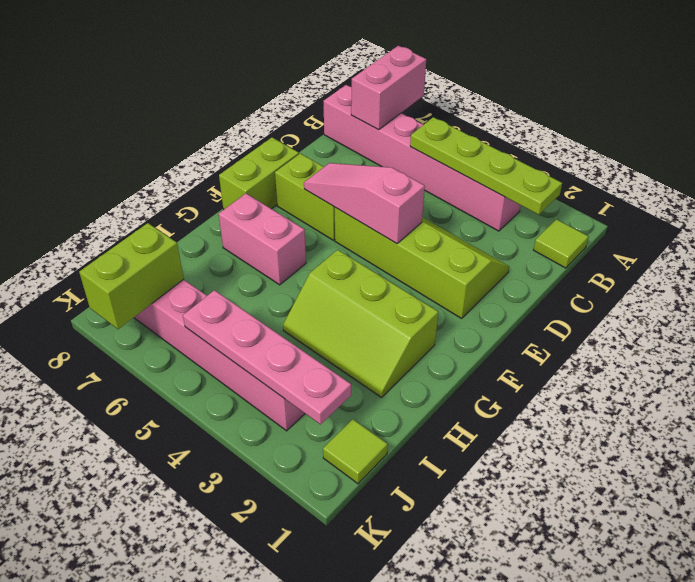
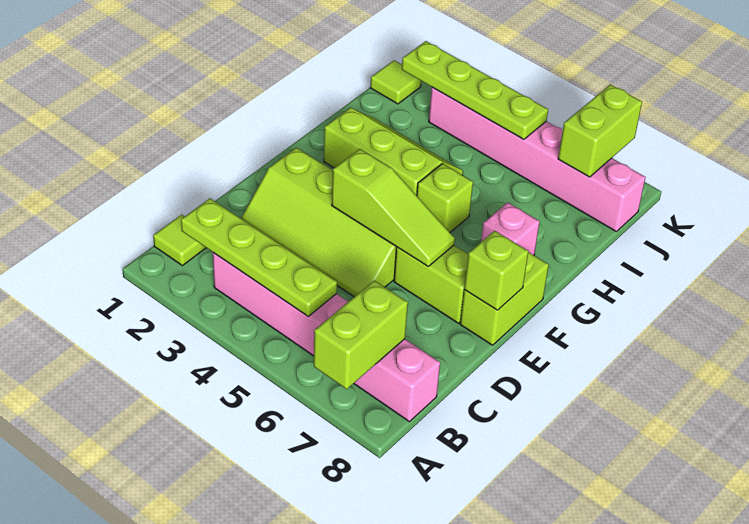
pink brick A7:B7 level 2 -> lime brick A7:B7 level 2
pink slope E4:E6 level 2 top 4 -> lime slope E4:E6 level 2 top 4
none -> lime brick E8 level 2
none -> lime brick G5 level 1
pink brick G6:G7 level 1 -> pink brick G7 level 1
pink plate J2:J5 level 2 -> lime plate J2:J5 level 2

